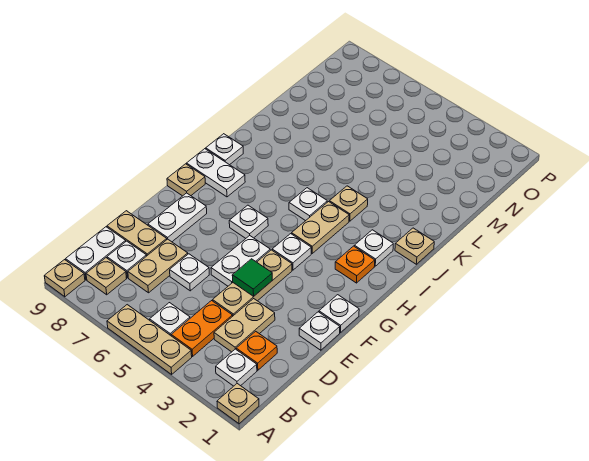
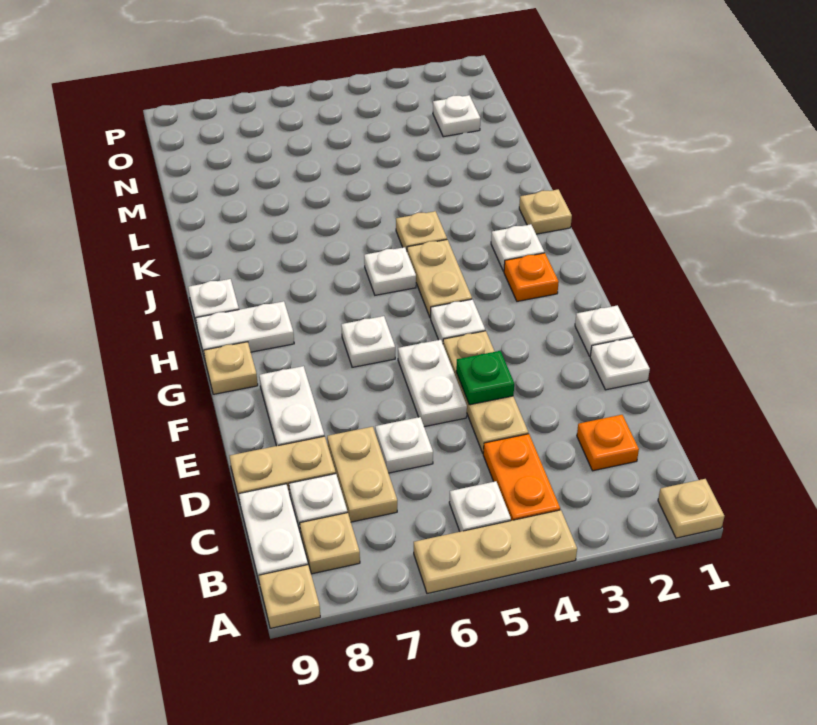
white plate B2 level 1 -> white plate N2 level 1
tan plate C3:D3 level 1 -> none
green tile E4 level 2 -> green plate E4 level 2

